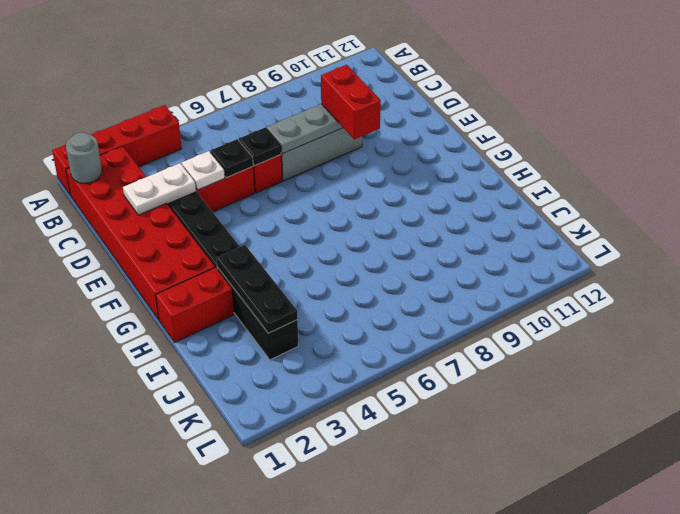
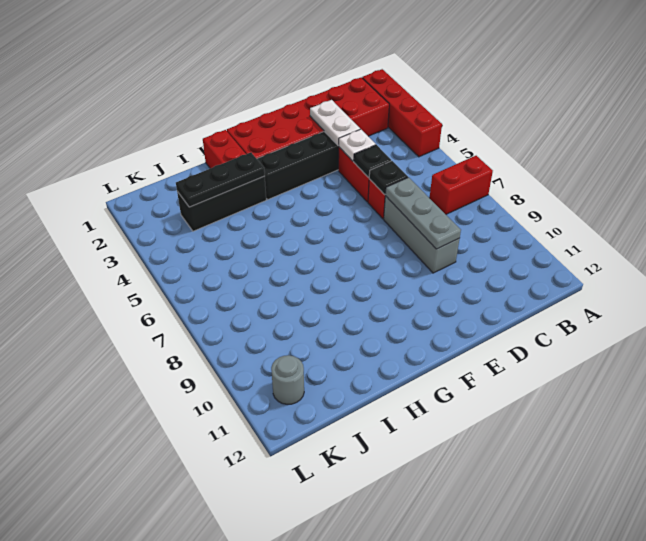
grey round brick B1 level 2 -> grey round brick K11 level 1
red brick D9:E9 level 3 -> red brick A7:B7 level 1

